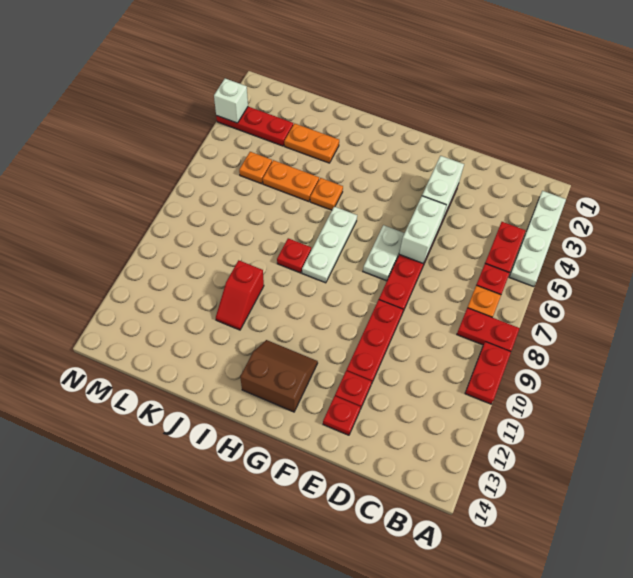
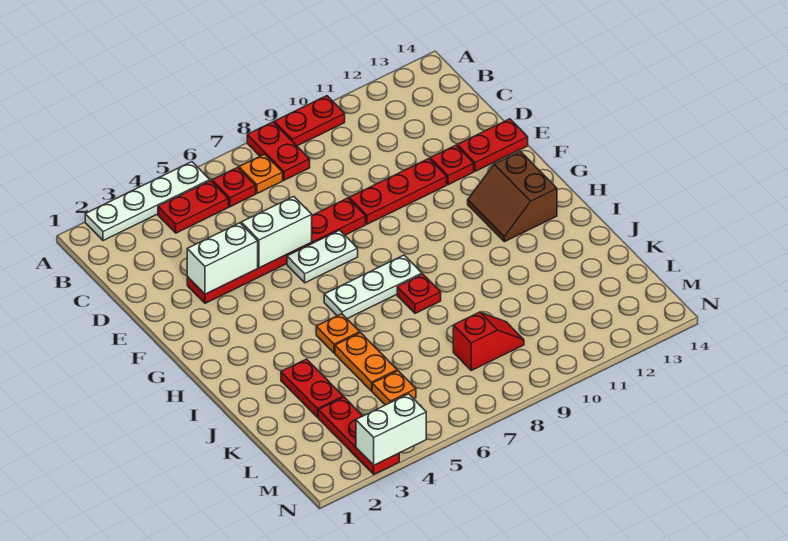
red plate E13 level 1 -> red plate E13:E14 level 1
orange plate J3:K3 level 1 -> red plate J3:K3 level 1
red slope J10:J11 level 1 top 10 -> red slope L8:L9 level 1 top 8
white brick N3 level 2 -> white brick N3:N4 level 2

